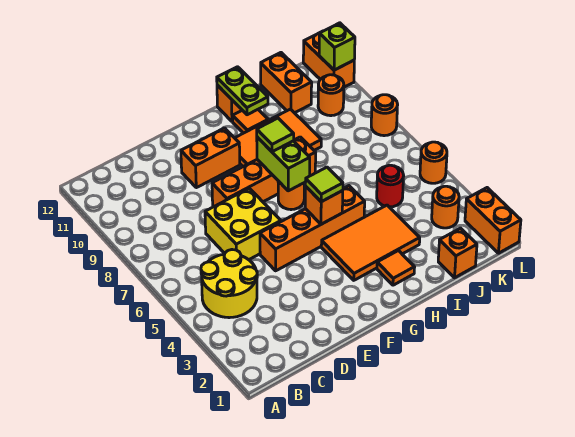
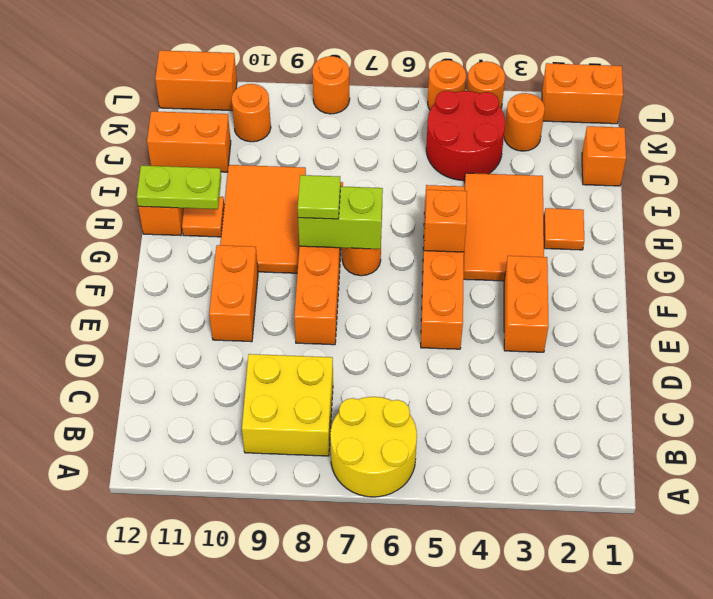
yellow round brick B4:C5 level 1 -> yellow round brick A6:B7 level 1
yellow brick D6:E7 level 1 -> yellow brick B8:C9 level 1
none -> orange brick E3:F3 level 1
lime tile G5 level 3 -> none
red round brick J5 level 1 -> red round brick J4:K5 level 1
none -> orange round brick L4 level 1
lime brick L11 level 2 -> none

